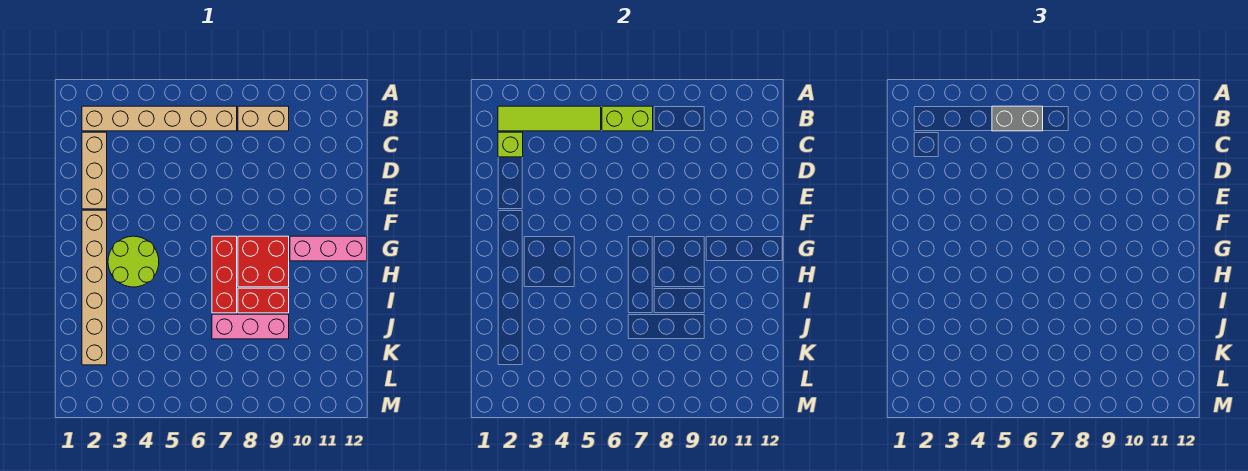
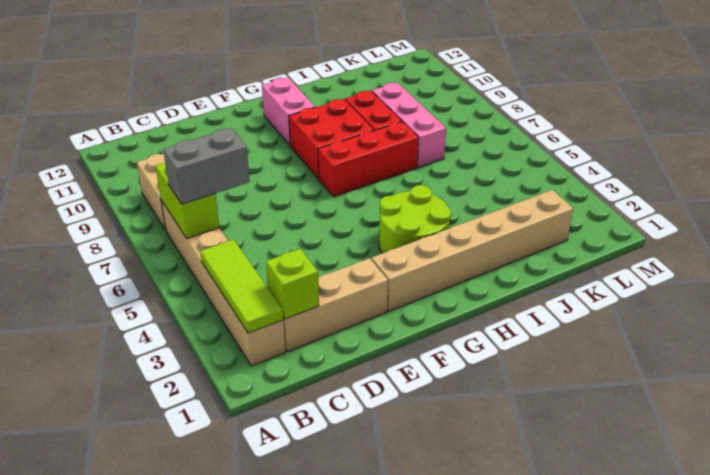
lime tile B2:B5 level 2 -> lime tile B2:B4 level 2
grey brick B5:B6 level 3 -> grey brick B6:C6 level 3
pink brick G10:G12 level 1 -> pink brick G10:G11 level 1

